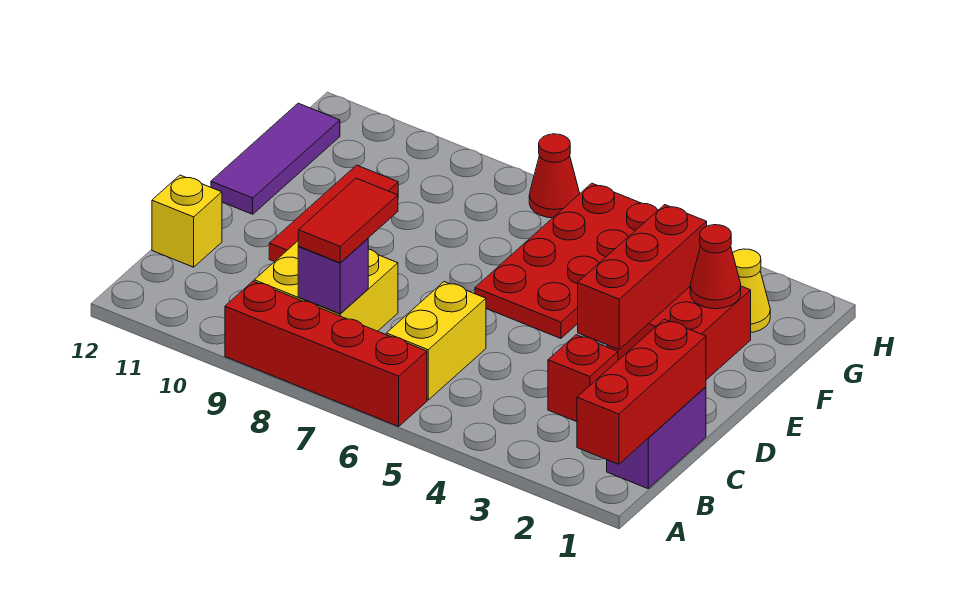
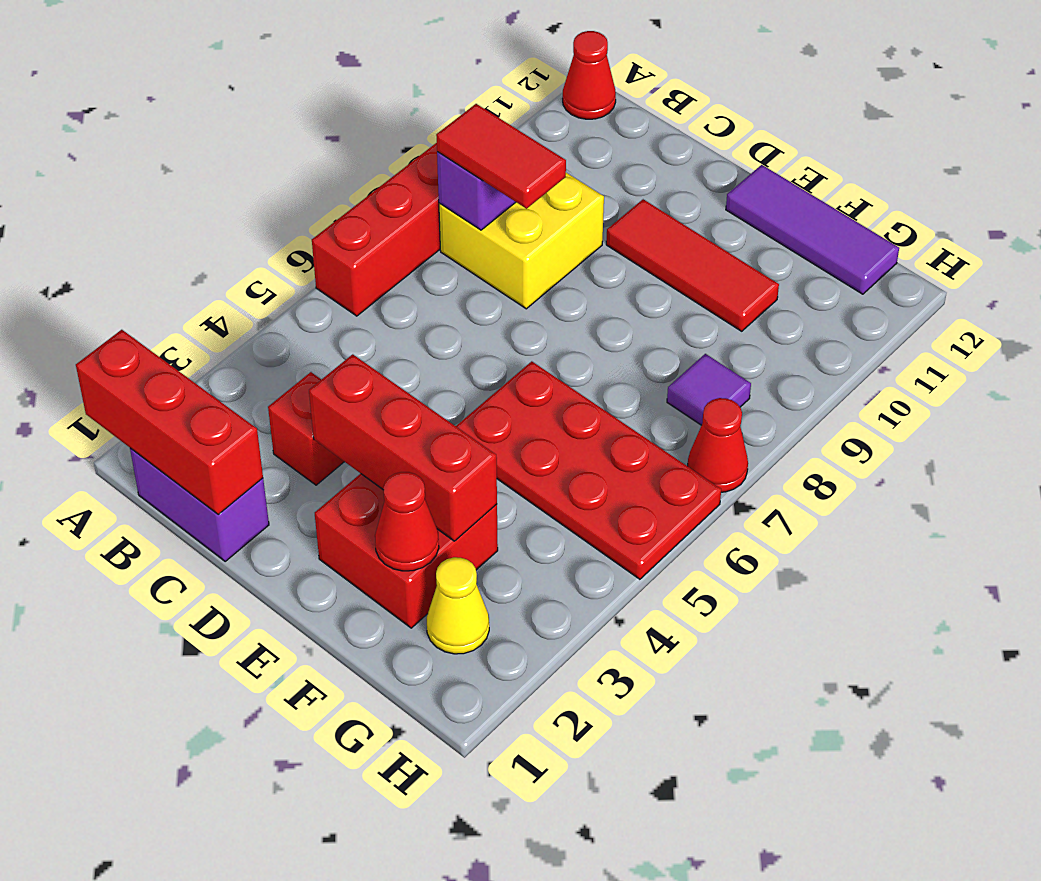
none -> red cone A12 level 1
yellow brick B6:C6 level 1 -> none
yellow brick C12 level 1 -> none
none -> purple tile G8 level 1

